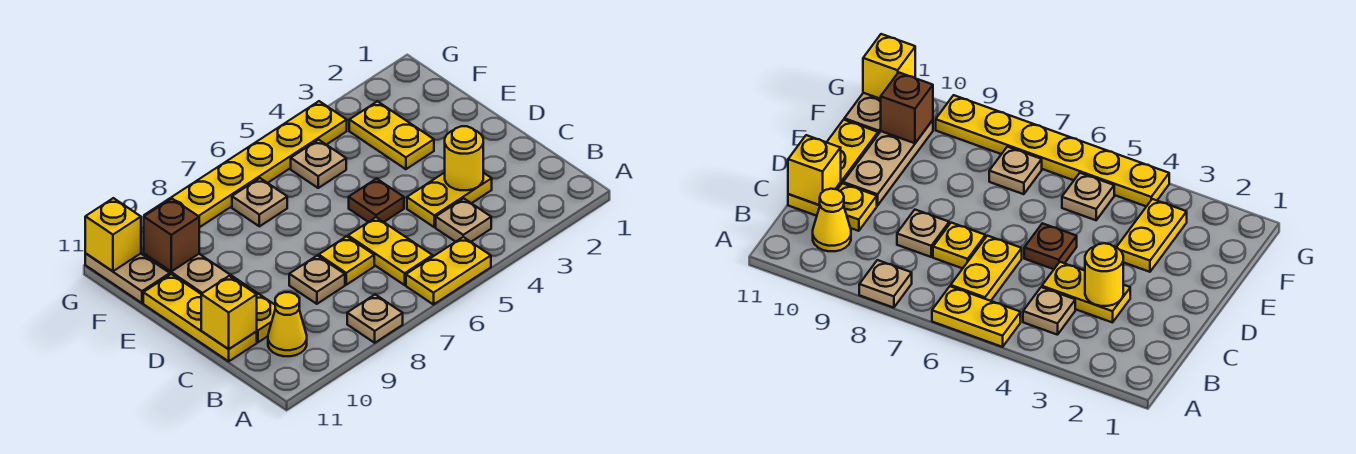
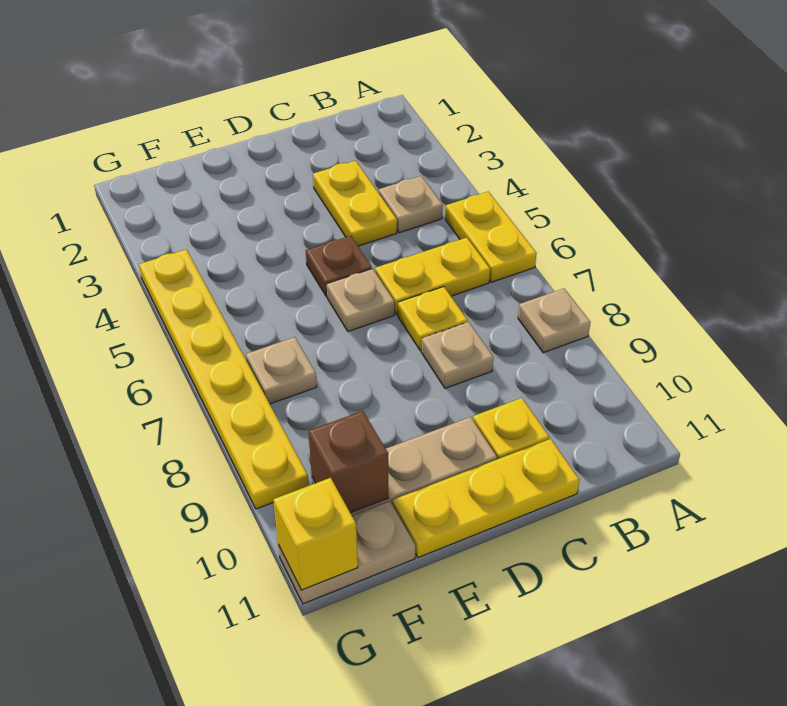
yellow cone B10 level 1 -> none
yellow round brick C3 level 2 -> none
yellow brick C11 level 2 -> none
yellow plate E3:F3 level 1 -> none
tan plate F5 level 1 -> tan plate D6 level 1

